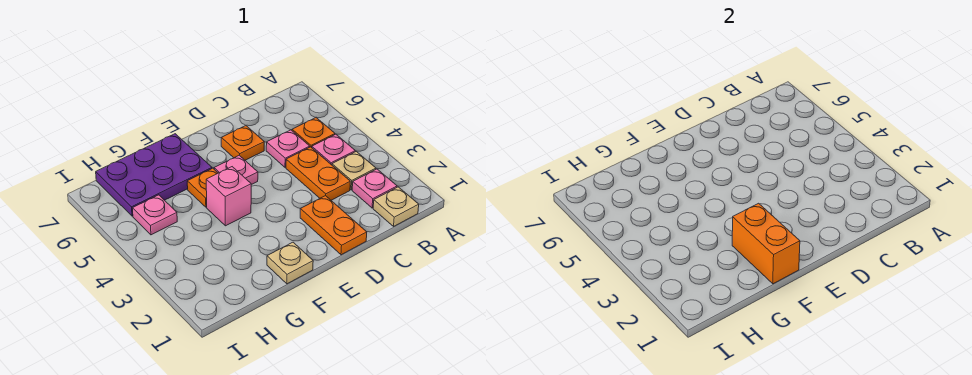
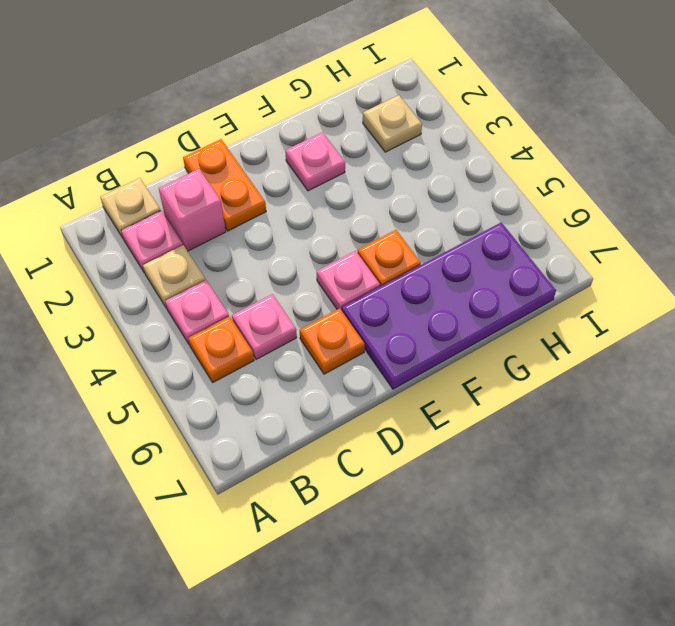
orange plate C3:C4 level 1 -> none
tan plate F1 level 1 -> tan plate H2 level 1
orange brick F1:F2 level 2 -> none
pink brick F4 level 1 -> pink brick C2 level 1
purple plate F6:H7 level 1 -> purple plate E6:H7 level 1
pink plate H5 level 1 -> pink plate F2 level 1

